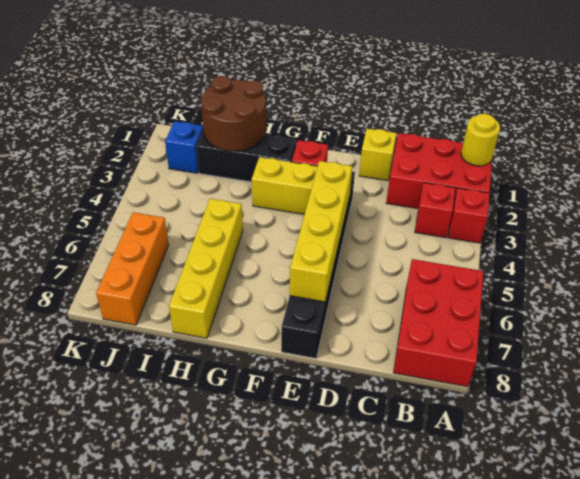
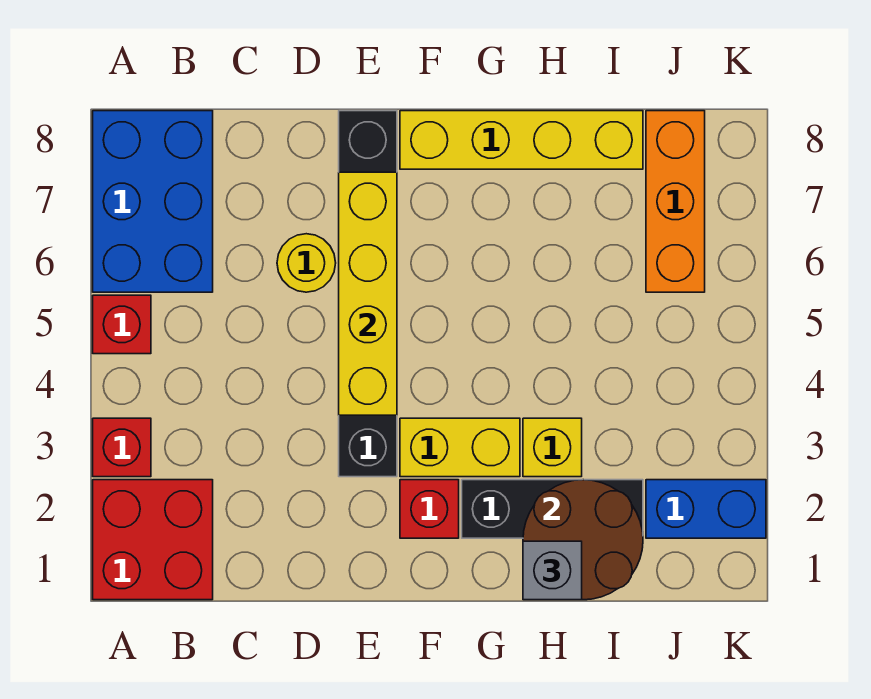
red brick A1:C2 level 1 -> red brick A1:B2 level 1
yellow round brick A1 level 2 -> yellow round brick D6 level 1
red brick A6:B8 level 1 -> blue brick A6:B8 level 1
red brick B3 level 1 -> red brick A5 level 1
yellow brick D1 level 1 -> yellow brick H3 level 1
none -> grey brick H1 level 3
yellow brick H5:H8 level 1 -> yellow brick F8:I8 level 1
blue brick J2 level 1 -> blue brick J2:K2 level 1

